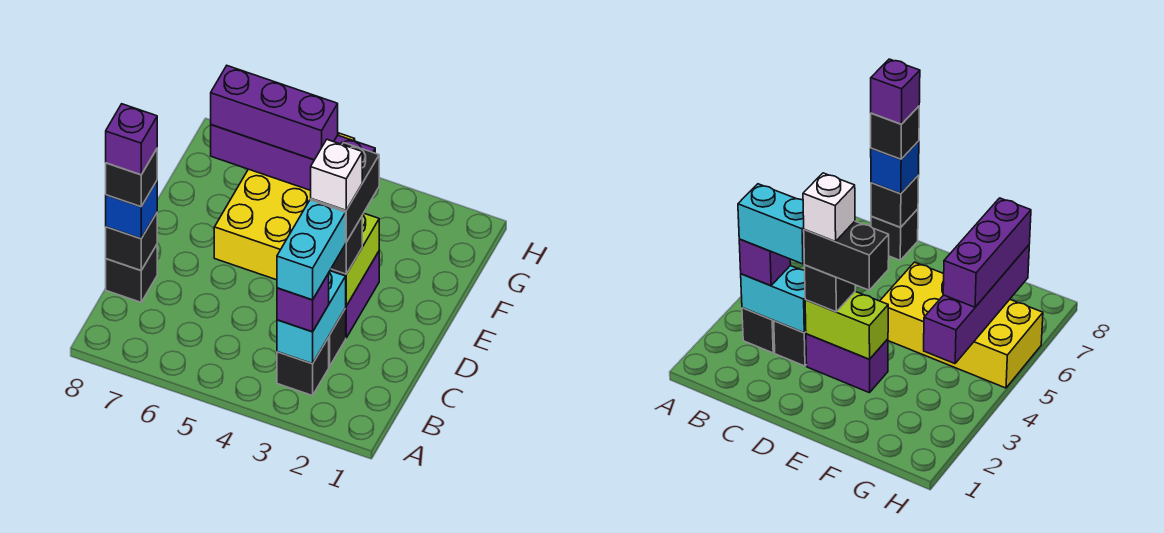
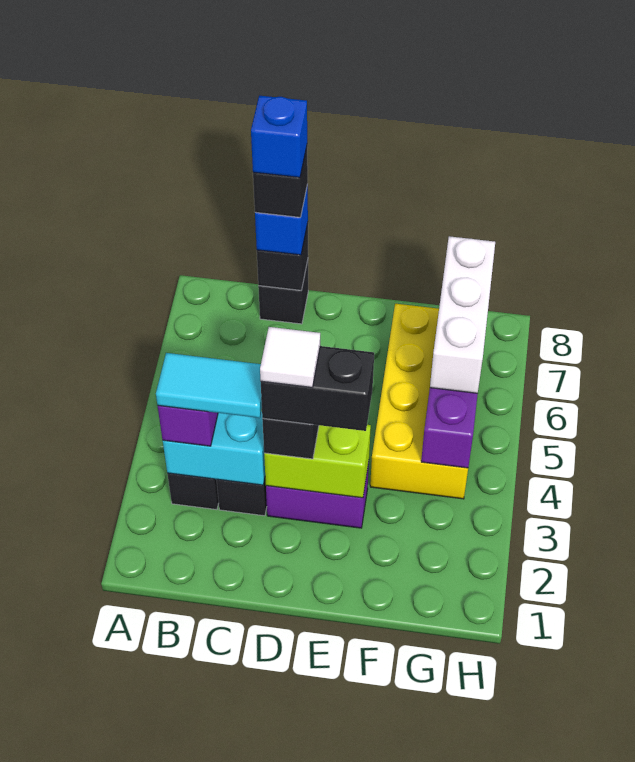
cyan brick B3:C3 level 4 -> cyan tile B3:C3 level 4
purple brick C8 level 5 -> blue brick C8 level 5
white brick D3 level 5 -> white tile D3 level 5
yellow brick E5:H6 level 1 -> yellow brick F4:G7 level 1
purple brick G5:G7 level 3 -> white brick G5:G7 level 3

